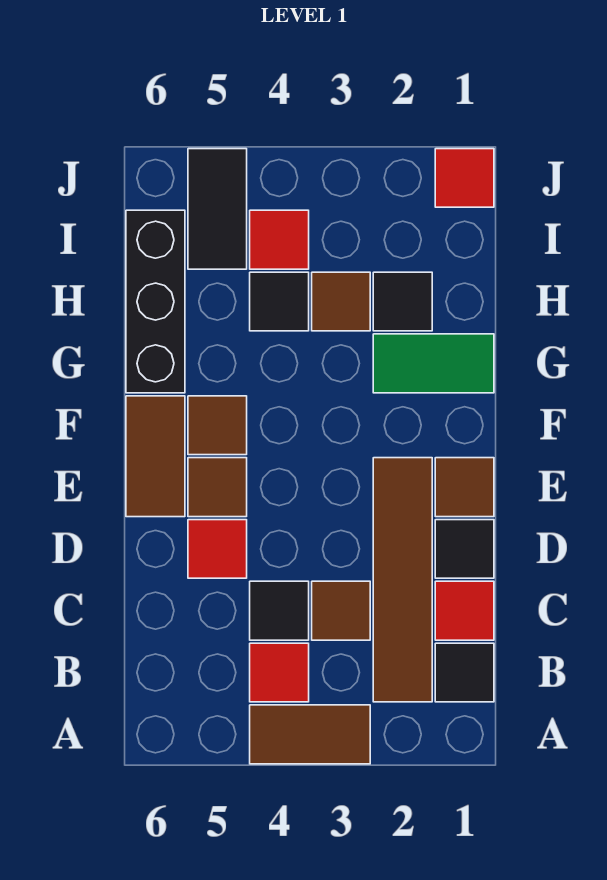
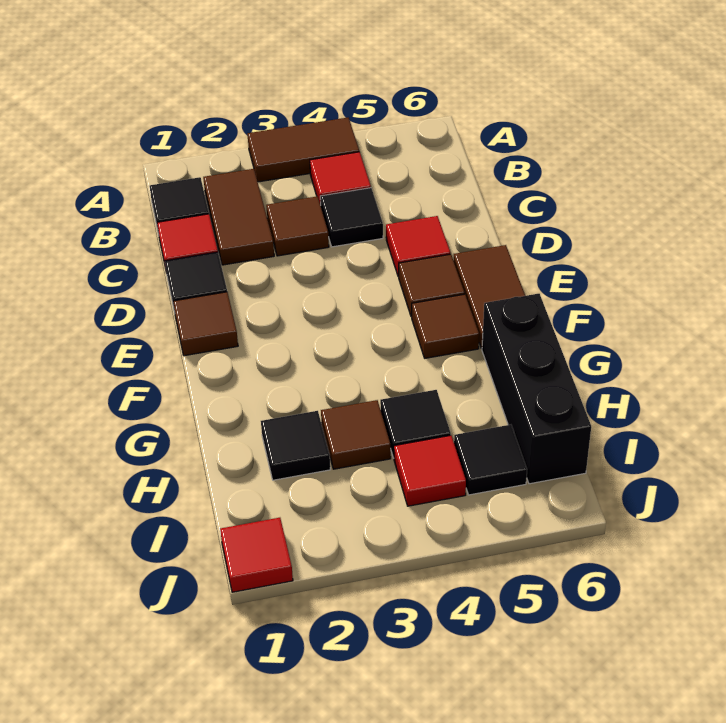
brown tile B2:E2 level 1 -> brown tile B2:C2 level 1
green tile G1:G2 level 1 -> none
black tile I5:J5 level 1 -> black tile I5 level 1

